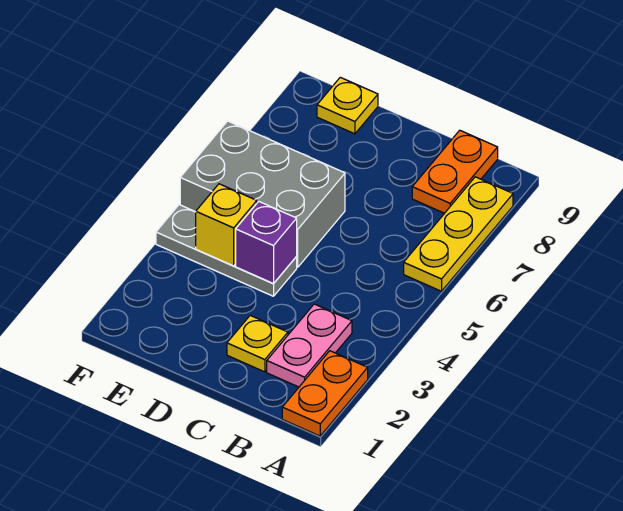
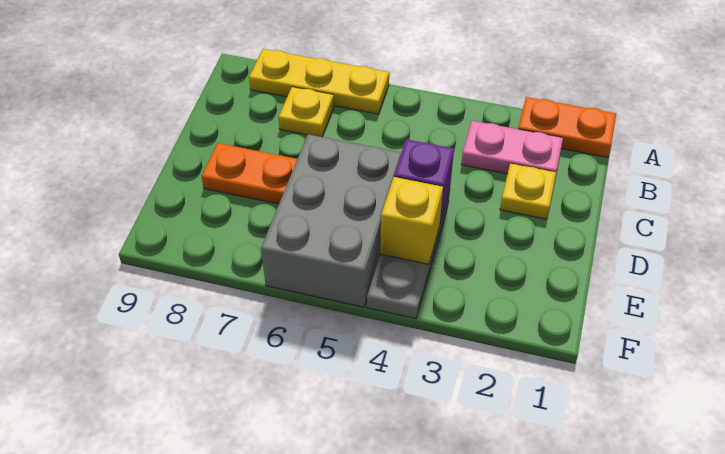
orange plate B8:B9 level 1 -> orange plate D7:D8 level 1
yellow plate E9 level 1 -> yellow plate B7 level 1

